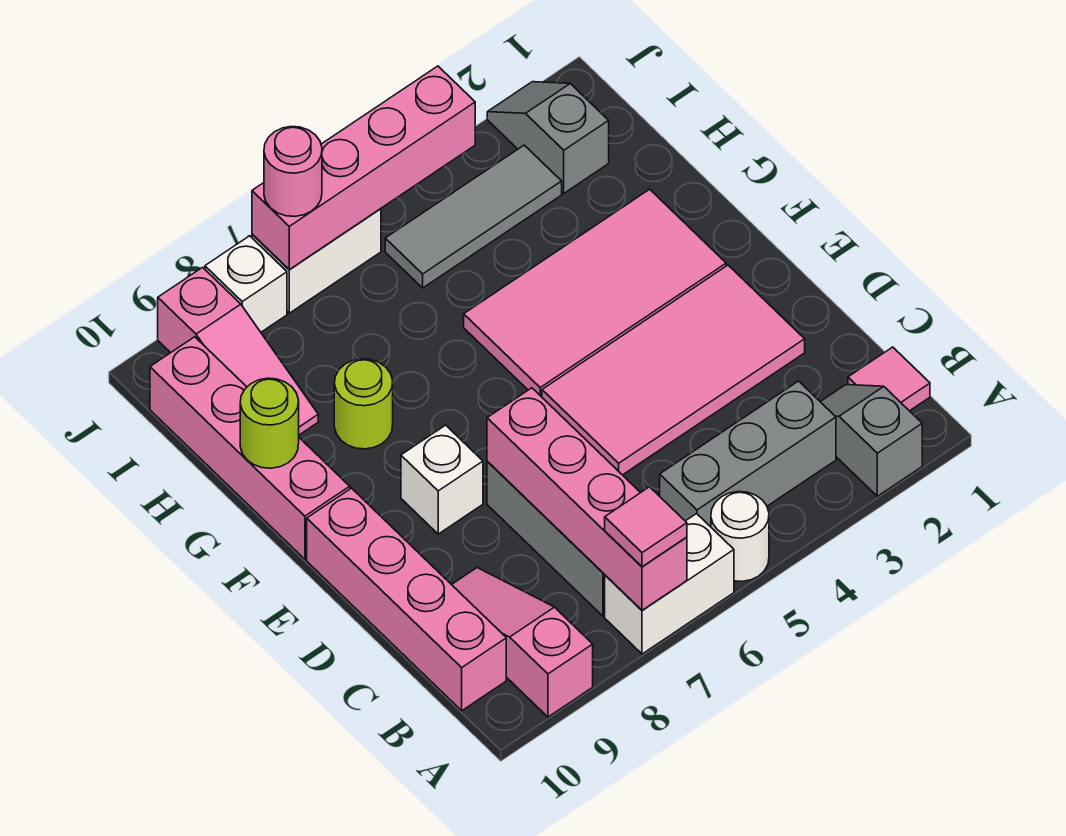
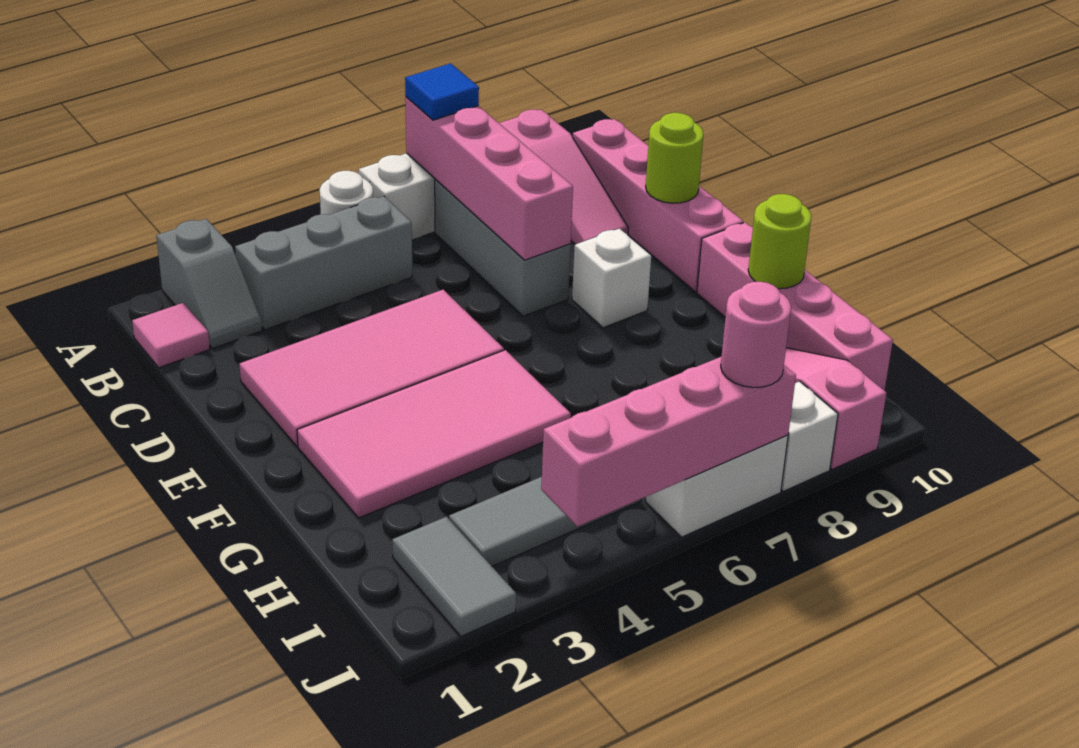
pink tile A7 level 3 -> blue tile A7 level 3
lime round brick G8 level 1 -> lime round brick D10 level 2
grey slope I2:J2 level 1 top I -> grey tile I2:J2 level 1

